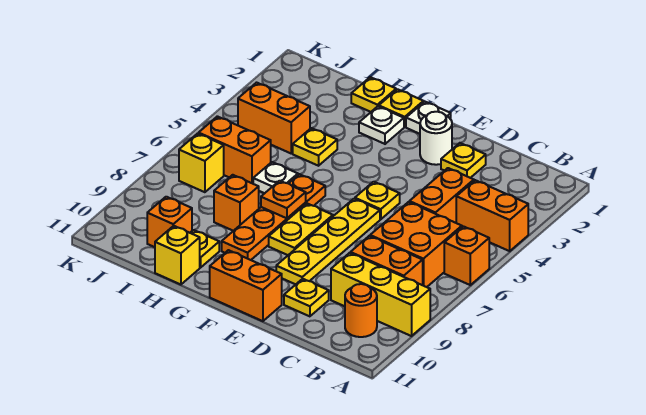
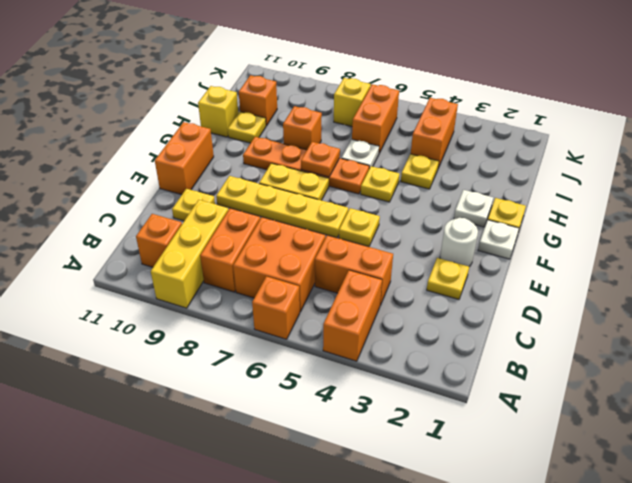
orange round brick B10 level 1 -> orange brick B10 level 1
yellow plate H1 level 1 -> yellow plate G5 level 1

